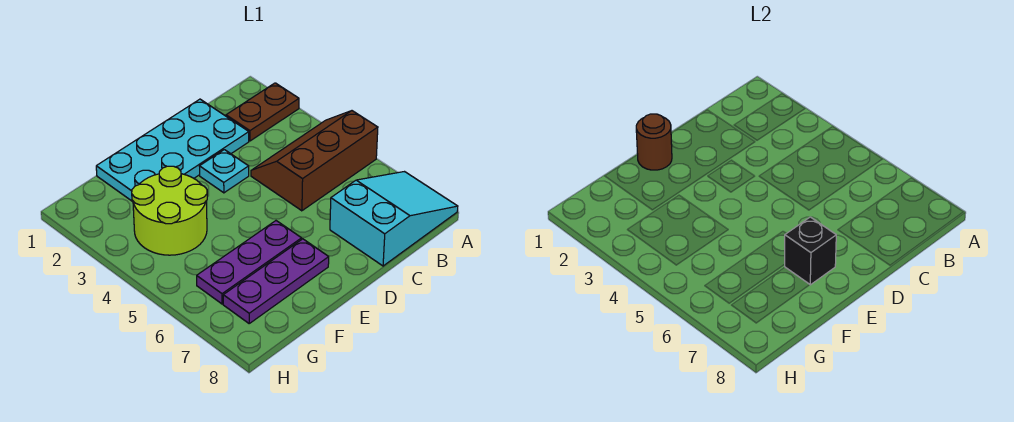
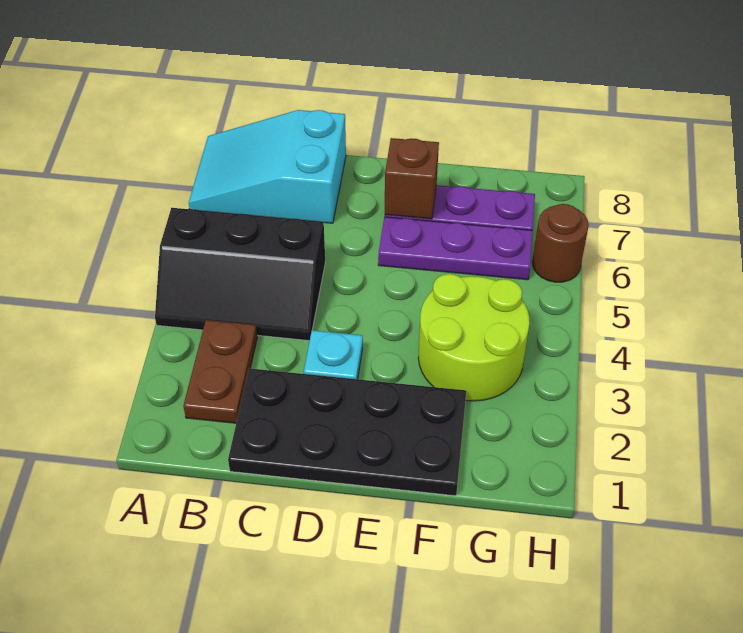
brown plate A2:B2 level 1 -> brown plate B2:B3 level 1
brown slope A4:C5 level 1 top 5 -> black slope A4:C5 level 1 top 5
cyan plate C1:F2 level 1 -> black plate C1:F2 level 1
brown round brick E1 level 2 -> brown round brick H6 level 1
black brick E7 level 2 -> brown brick E7 level 2

